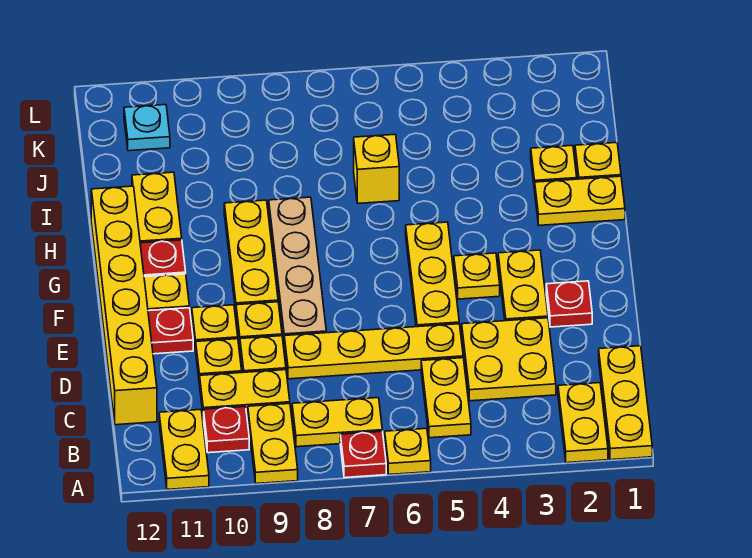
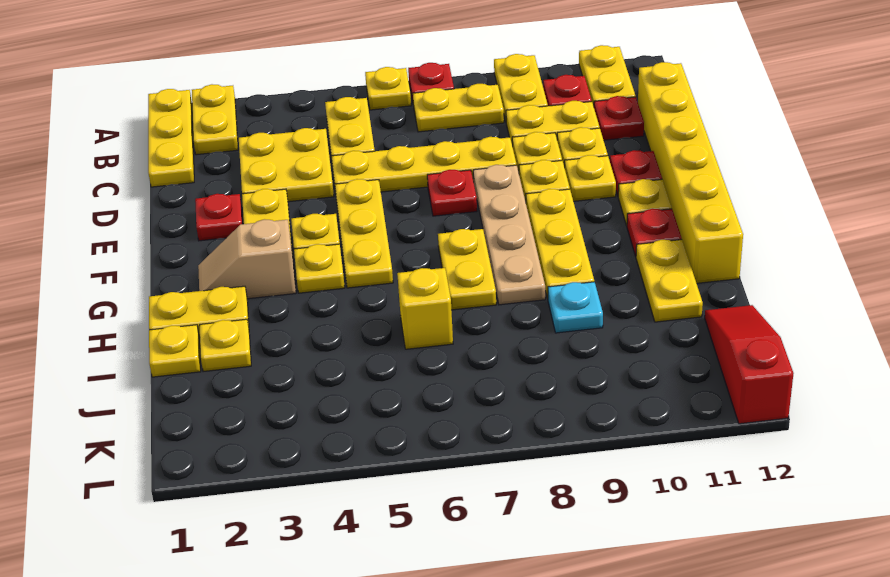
none -> red plate C11 level 1
none -> red plate E7 level 1
none -> tan slope G2:G3 level 1 top 3
none -> yellow plate G4 level 1
none -> yellow plate G7:H7 level 1
none -> red slope J12:L12 level 1 top L
cyan plate K11 level 1 -> cyan plate I9 level 1

